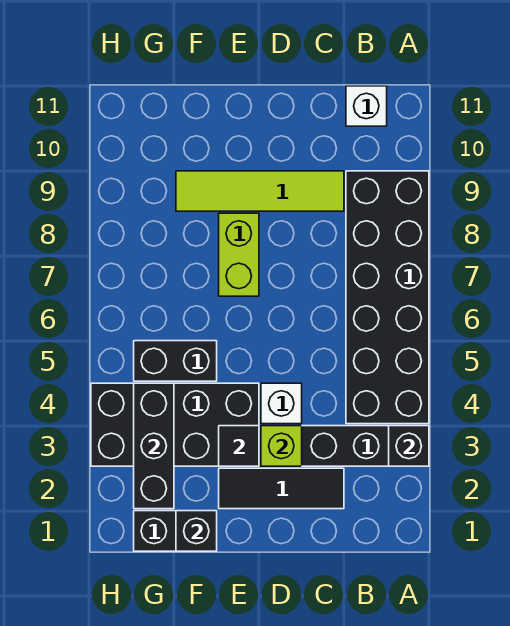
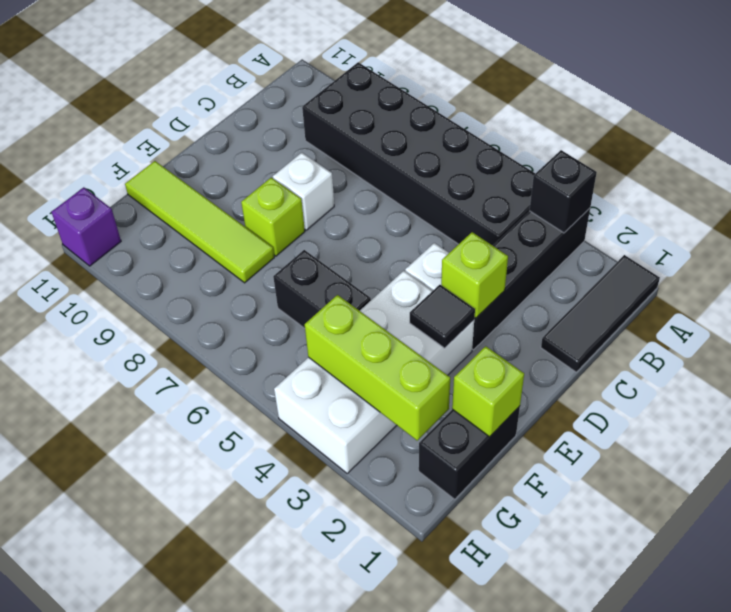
white brick B11 level 1 -> white brick D8 level 1
black tile C2:E2 level 1 -> black tile A1:C1 level 1
lime tile C9:F9 level 1 -> lime tile F8:F11 level 1
black brick E3:H4 level 1 -> white brick E3:H4 level 1
lime brick E7:E8 level 1 -> lime brick E8 level 1
black brick F1 level 2 -> lime brick F1 level 2
black brick F5:G5 level 1 -> black brick F5:F6 level 1
black brick G2:G4 level 2 -> lime brick G2:G4 level 2
none -> purple brick H11 level 1

